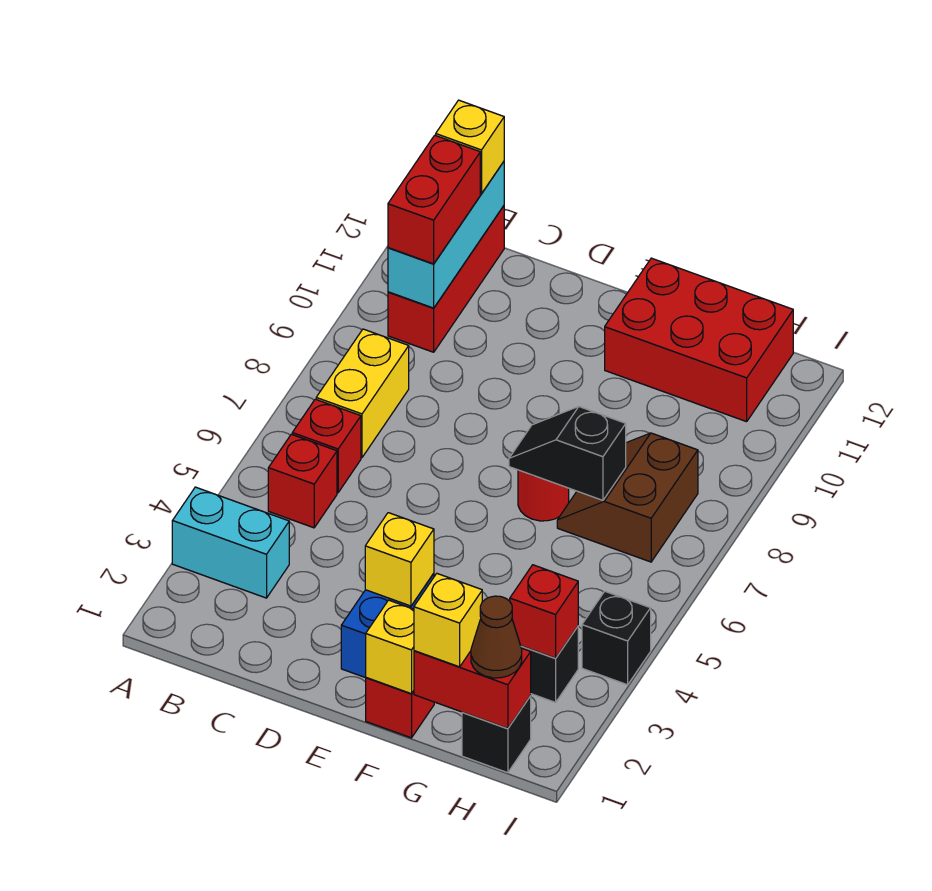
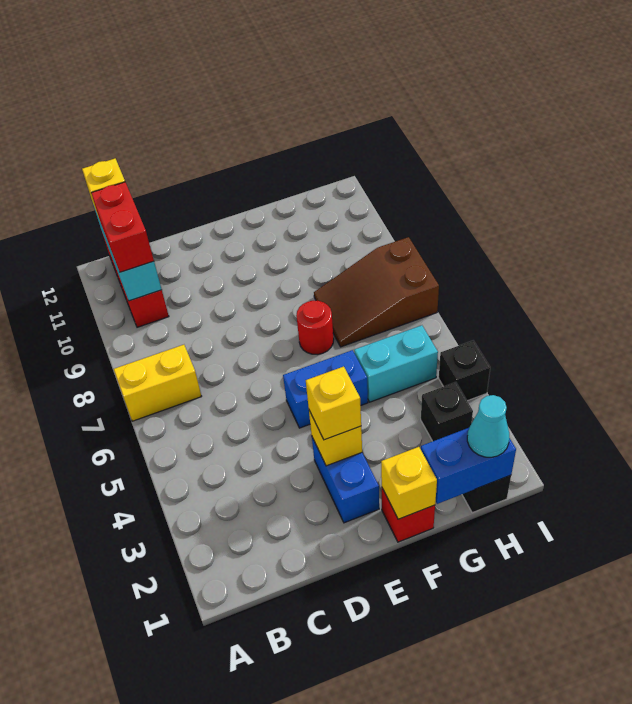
cyan brick A3:B3 level 1 -> cyan brick G5:H5 level 1
red brick B5 level 1 -> none
red brick B6 level 1 -> none
yellow brick B7:B8 level 1 -> yellow brick A7:B7 level 1
none -> blue brick E5:F5 level 1
black slope F7:G7 level 2 top G -> none
red brick F11:H12 level 1 -> none
red brick G1:H1 level 2 -> blue brick G1:H1 level 2
yellow brick G1 level 3 -> yellow brick E3 level 3
brown slope G7:H8 level 1 top H -> brown slope G7:I8 level 1 top I
brown cone H1 level 3 -> cyan cone H1 level 3
red brick H3 level 2 -> none

